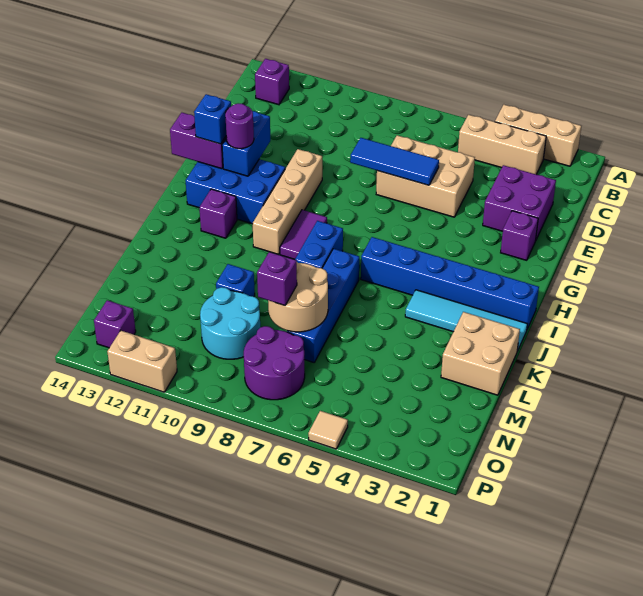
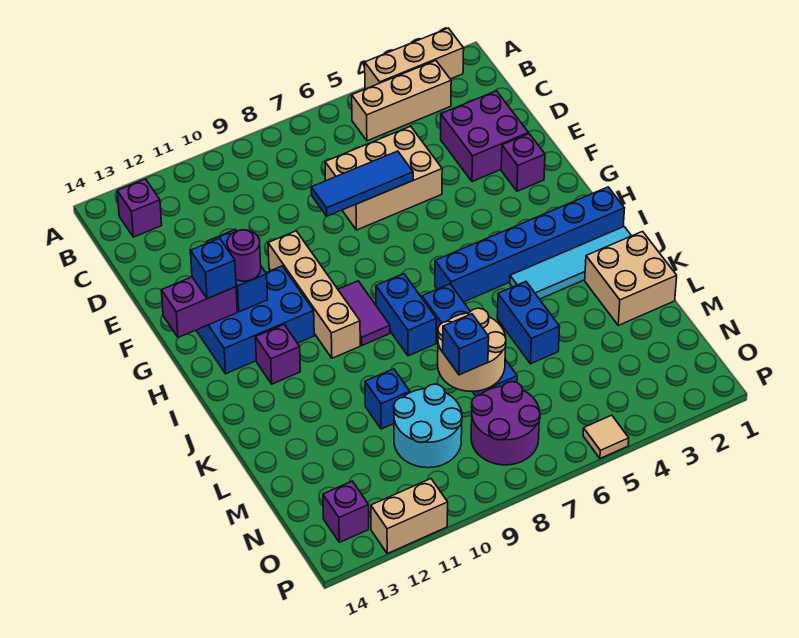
none -> blue brick K5:L5 level 1
purple brick M8 level 3 -> blue brick M8 level 3

